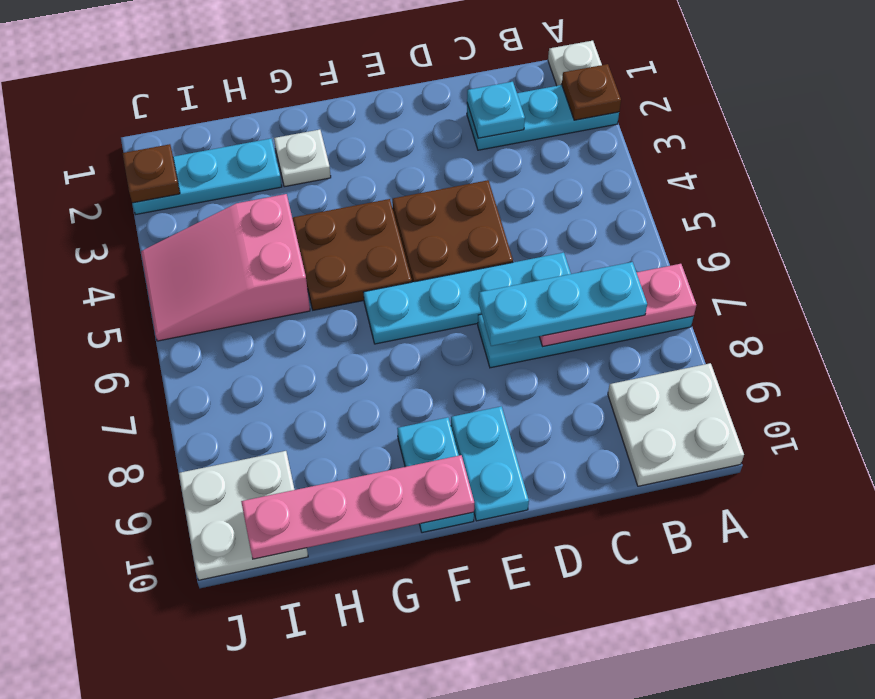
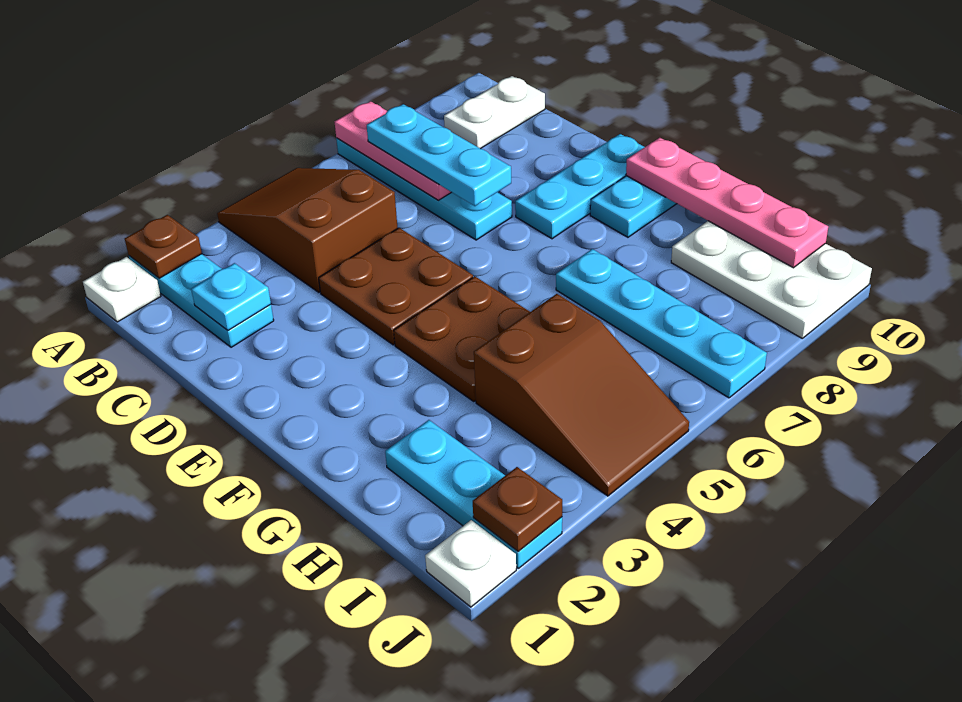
none -> brown slope A4:C5 level 1 top C
white plate A9:B10 level 1 -> white plate B9:B10 level 1
cyan plate C6:F6 level 1 -> cyan plate G7:J7 level 1
cyan plate E9:E10 level 1 -> cyan plate E8:E10 level 1
white plate G2 level 1 -> white plate J1 level 1
pink slope H4:J5 level 1 top H -> brown slope H4:J5 level 1 top H
white plate I9:J10 level 1 -> white plate H9:J10 level 1

